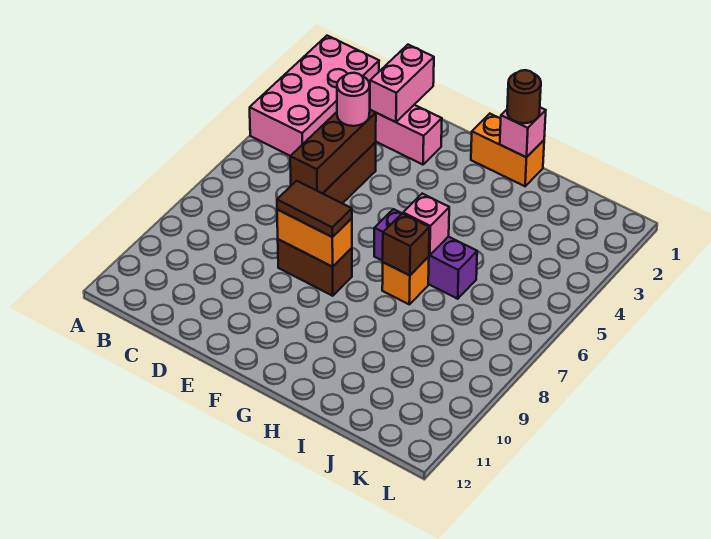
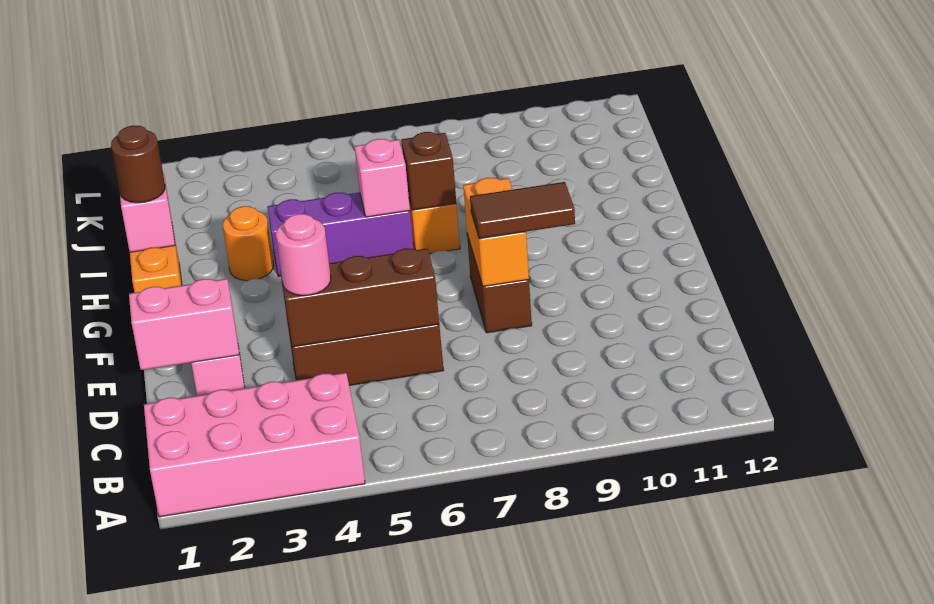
brown tile E8:F8 level 3 -> brown tile E8:E9 level 3
purple brick G6:I6 level 1 -> purple brick H4:H6 level 1
none -> orange round brick H3 level 1

